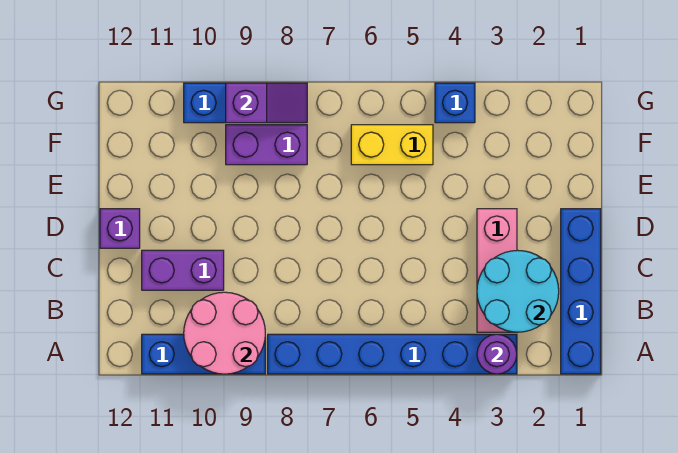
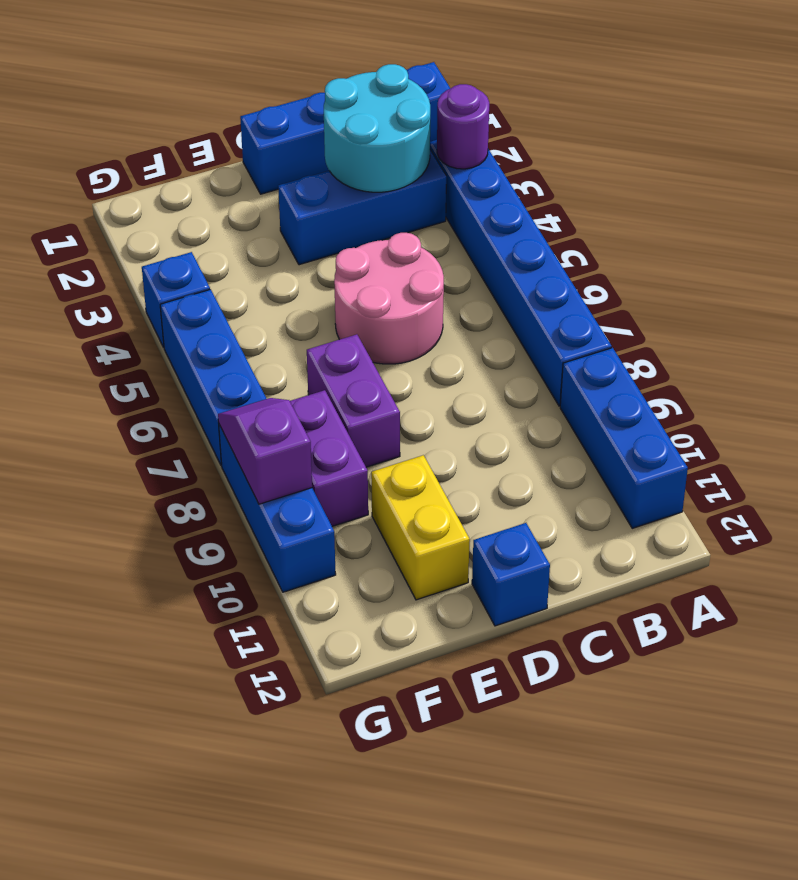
pink round brick A9:B10 level 2 -> pink round brick C5:D6 level 1
pink brick B3:D3 level 1 -> blue brick B3:D3 level 1
purple brick C10:C11 level 1 -> purple brick E7:E8 level 1
purple brick D12 level 1 -> blue brick D12 level 1
yellow brick F5:F6 level 1 -> yellow brick E10:E11 level 1
none -> blue brick G5:G7 level 1

